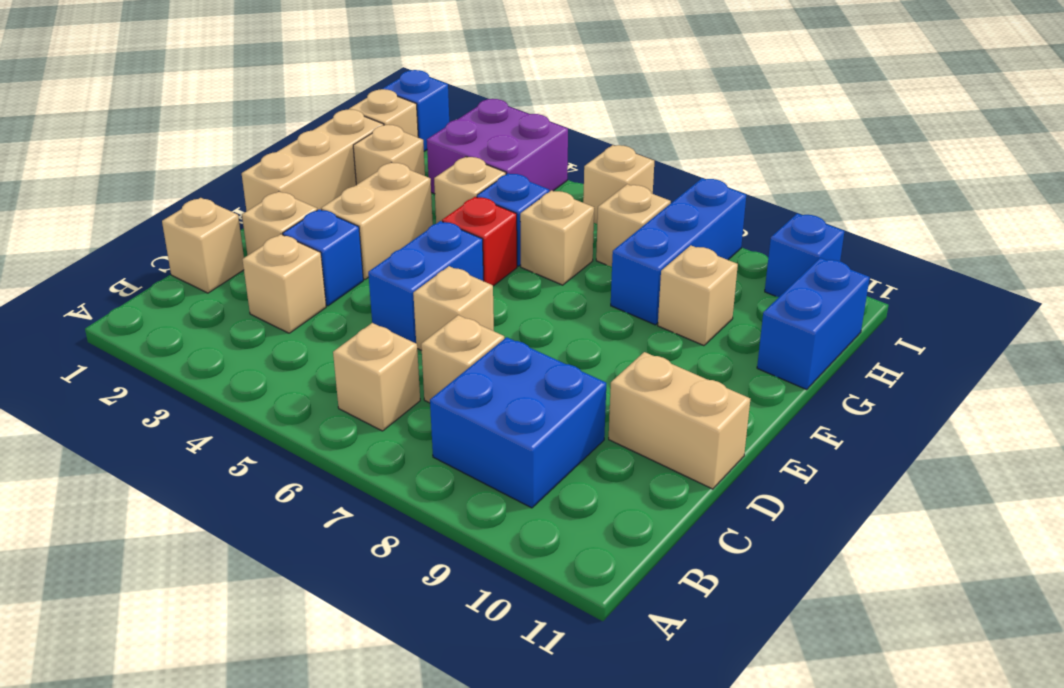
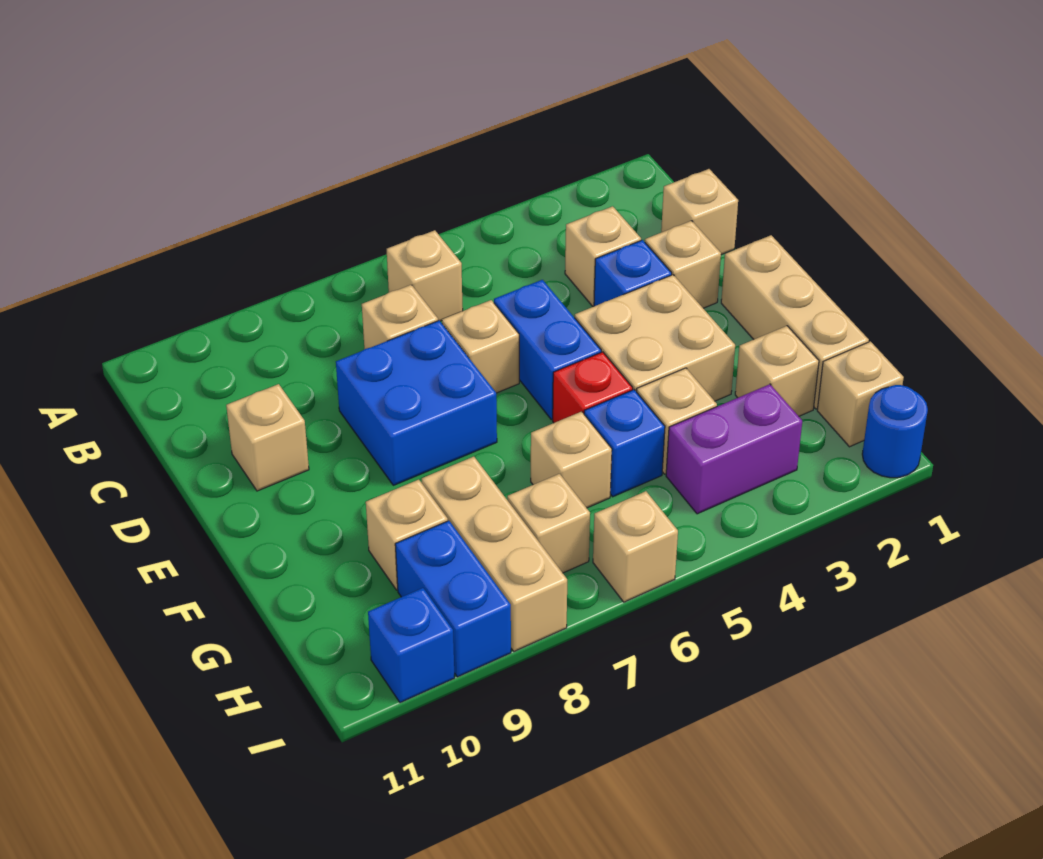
blue brick B8:C9 level 1 -> blue brick D7:E8 level 1
tan brick D10:D11 level 1 -> tan brick D10 level 1
tan brick E3:F3 level 1 -> tan brick E3:F4 level 1
blue brick G8:I8 level 1 -> tan brick G8:I8 level 1
blue brick G11:H11 level 1 -> blue brick H9:I9 level 1
purple brick H3:I4 level 1 -> purple brick H3:H4 level 1
blue brick I1 level 1 -> blue round brick I1 level 1

